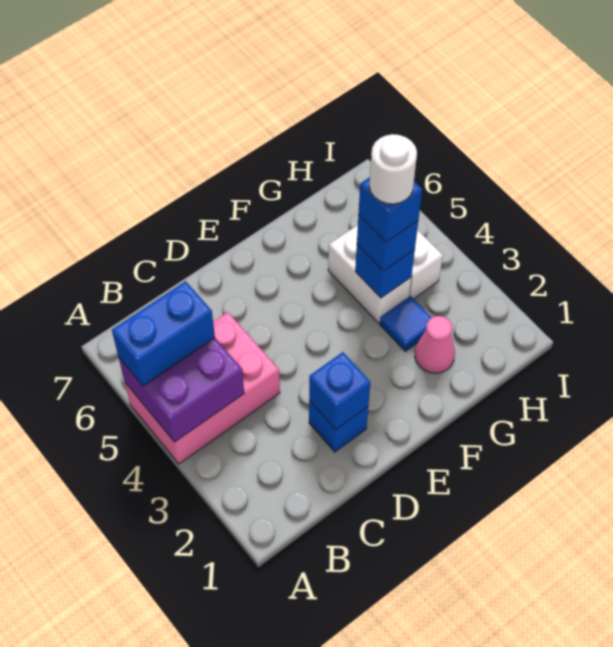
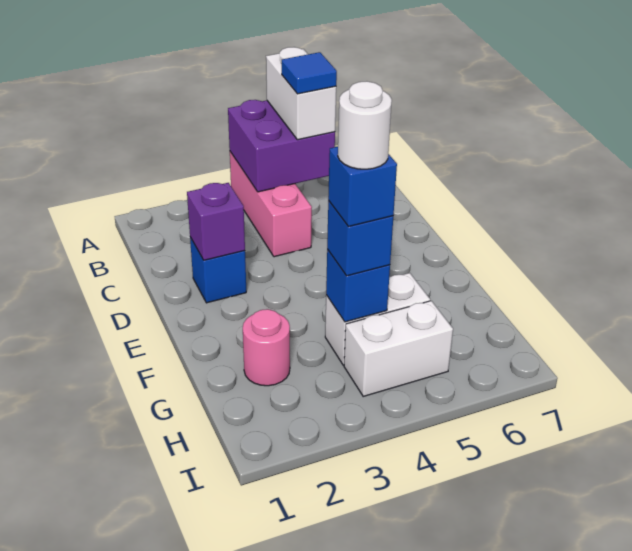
pink brick A4:C5 level 1 -> pink brick A4:C4 level 1
blue brick A5:B5 level 3 -> white brick A5:B5 level 3
blue brick D2 level 2 -> purple brick D2 level 2
pink cone G2 level 1 -> pink round brick G2 level 1
blue tile G3 level 1 -> blue tile B5 level 4

